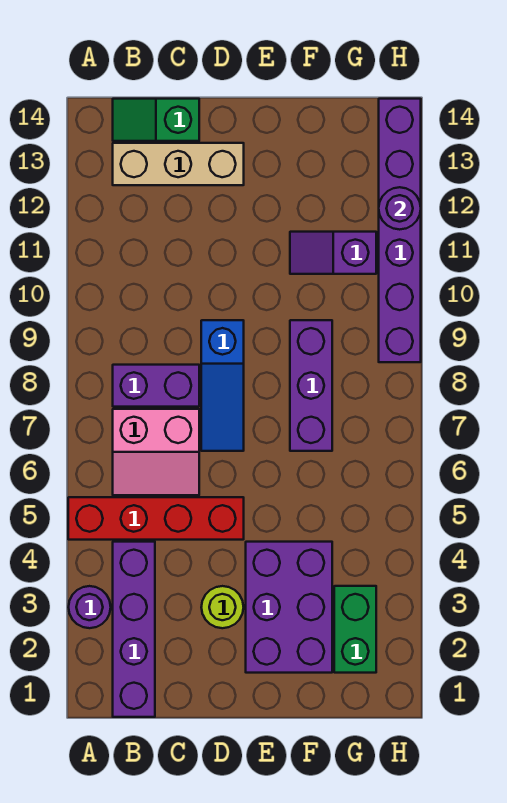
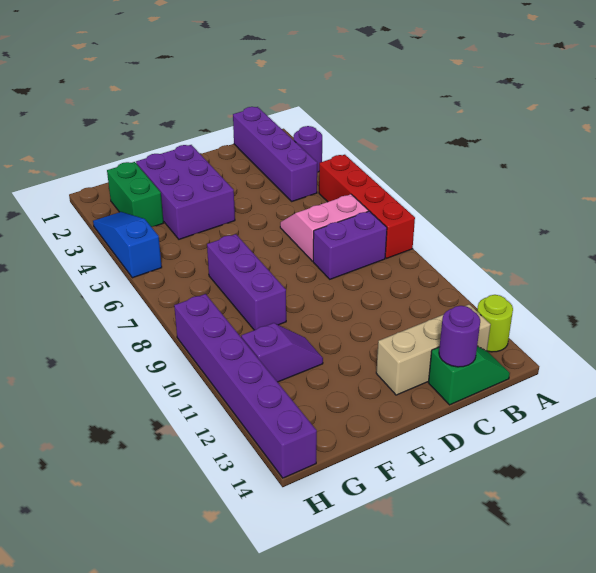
red brick A5:D5 level 1 -> red brick A5:A8 level 1
lime round brick D3 level 1 -> lime round brick A13 level 1
blue slope D7:D9 level 1 top 9 -> blue slope H3:H5 level 1 top 5
purple round brick H12 level 2 -> purple round brick C14 level 2

